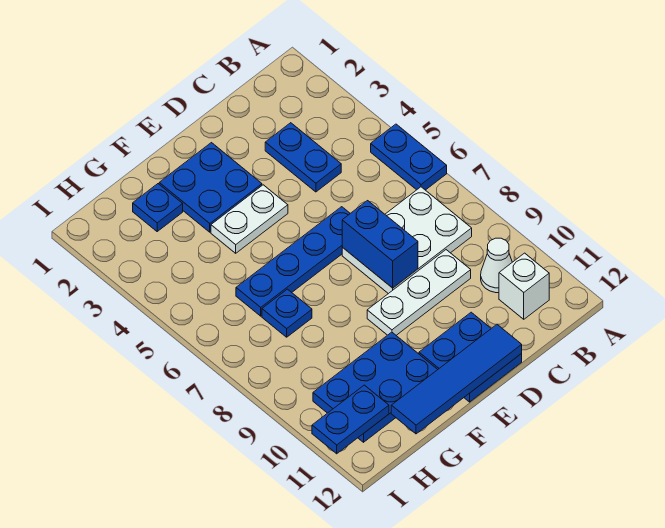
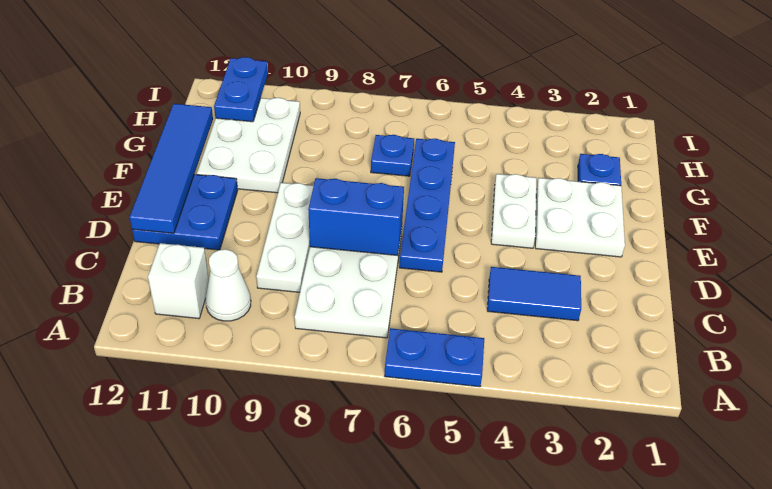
blue plate C3:C4 level 1 -> blue tile C3:C4 level 1
blue plate E2:F3 level 1 -> white plate E2:F3 level 1
blue plate F10:H11 level 1 -> white plate F10:H11 level 1

